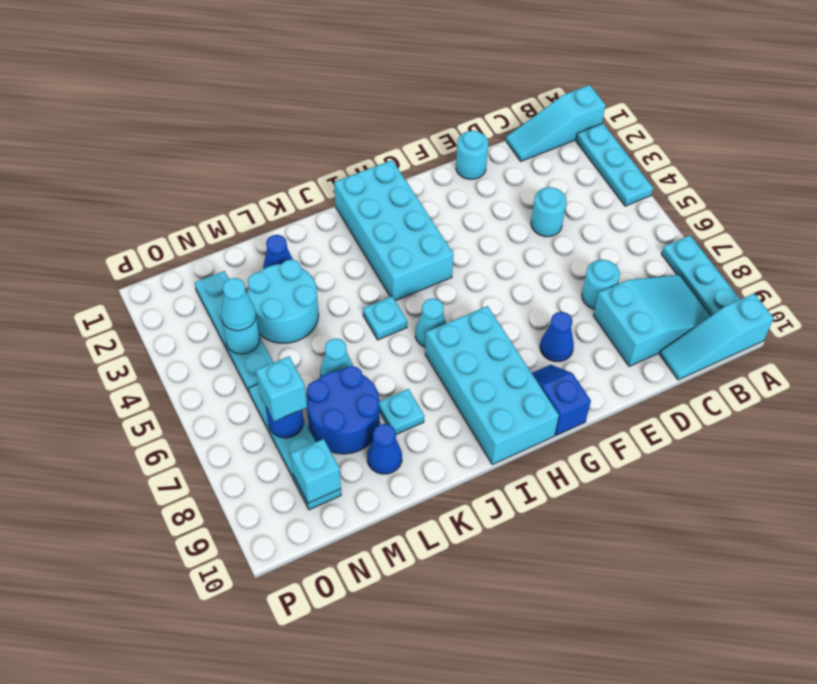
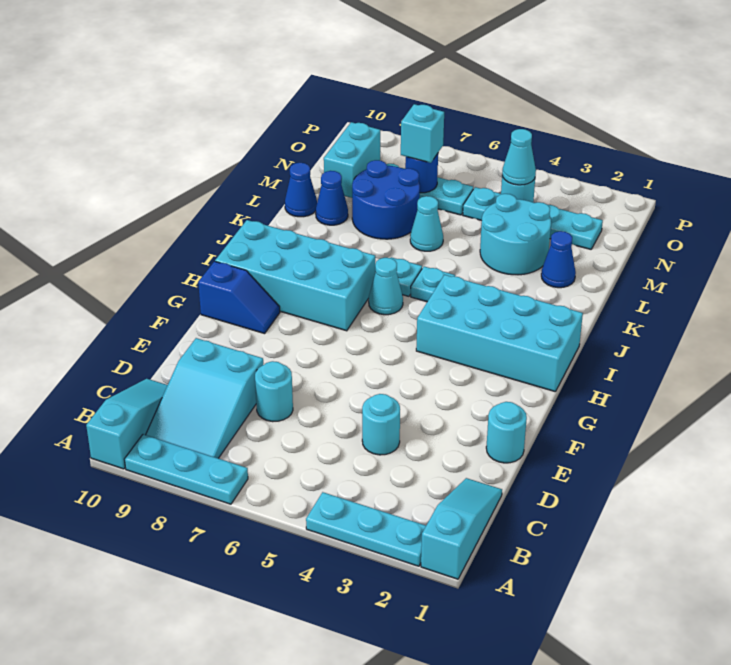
blue cone F8 level 1 -> blue cone L10 level 1
cyan plate K8 level 1 -> cyan plate J6 level 1
cyan brick N9 level 2 -> cyan brick M9:N9 level 2

